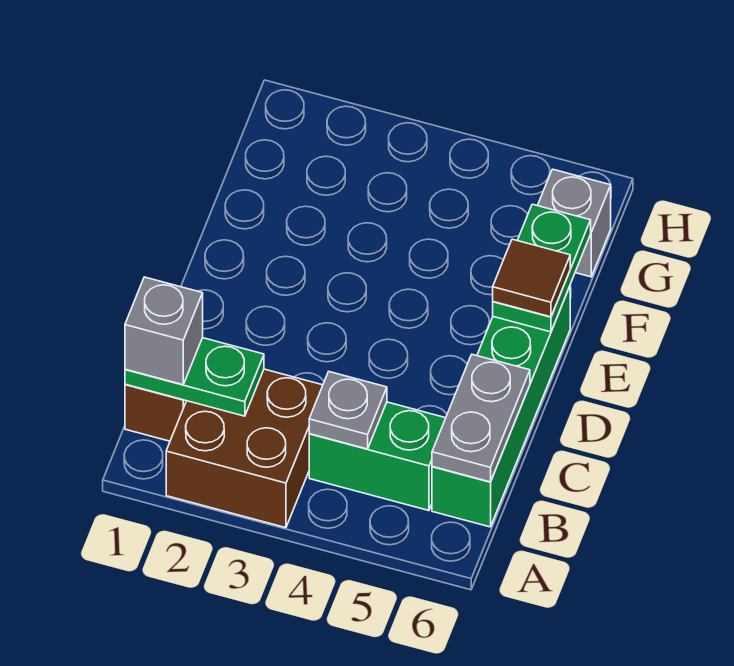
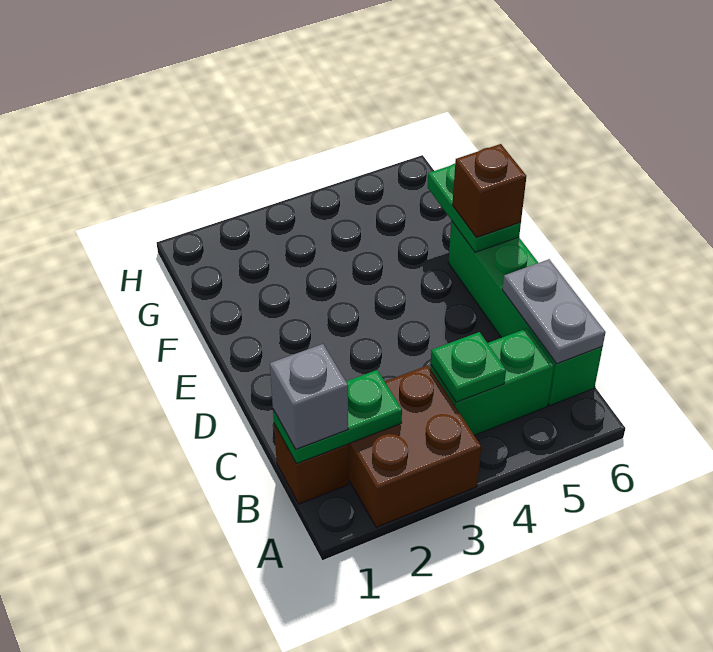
grey plate B4 level 2 -> green plate B4 level 2
brown tile E6 level 3 -> brown brick E6 level 3
grey brick G6 level 1 -> none

